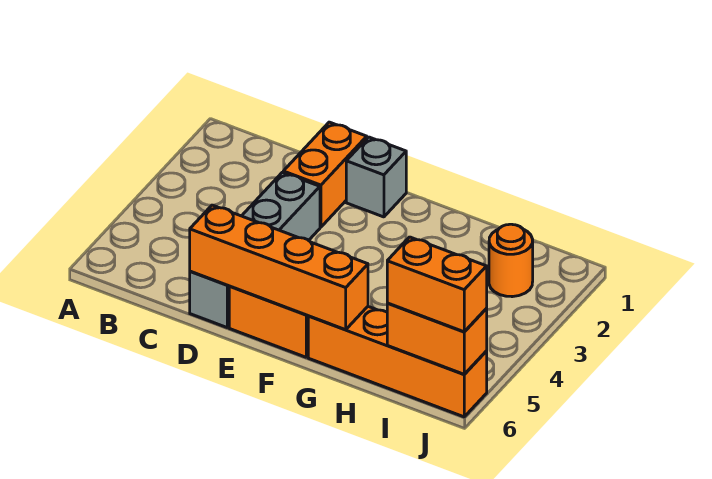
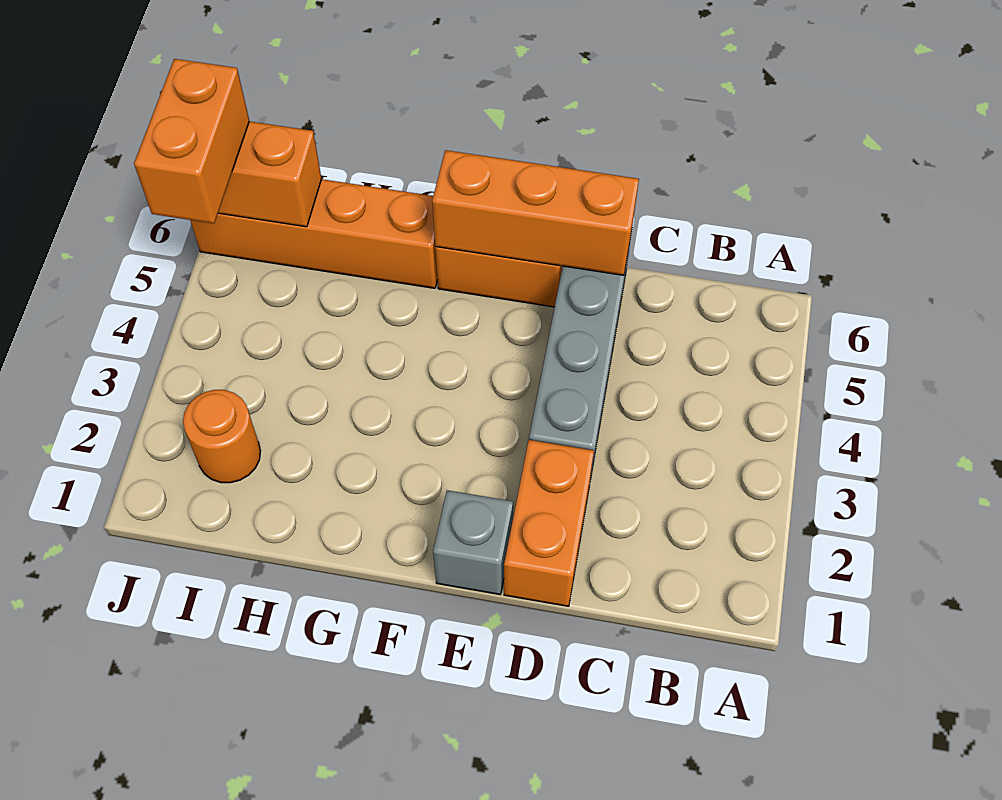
orange brick D6:G6 level 2 -> orange brick D6:F6 level 2
orange brick I6:J6 level 3 -> orange brick J5:J6 level 3

